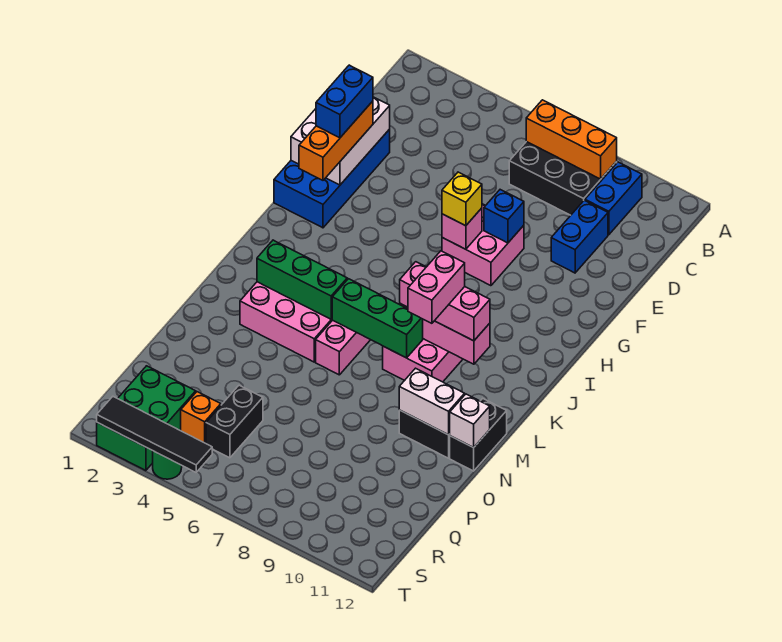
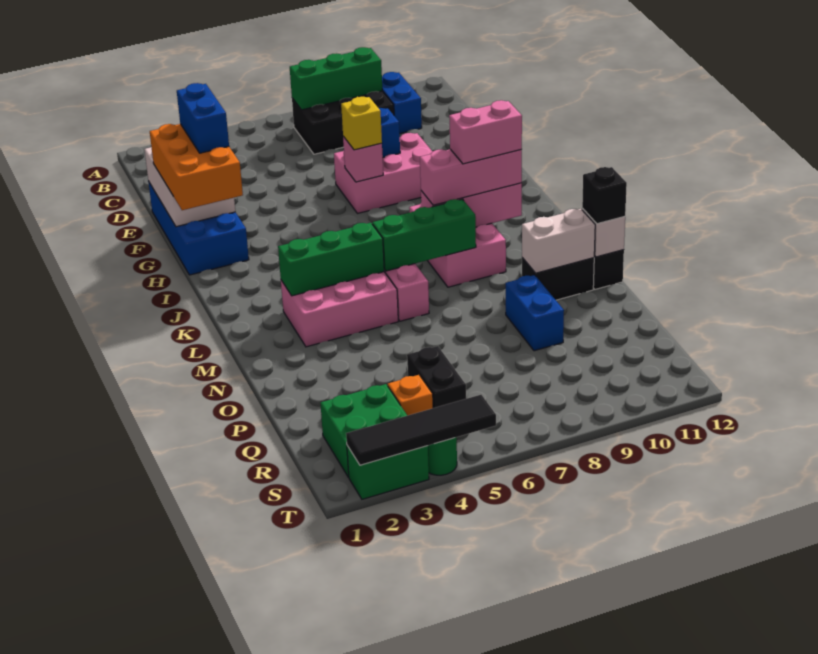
orange brick B7:B9 level 2 -> green brick B7:B9 level 2
blue brick D10:E10 level 1 -> blue brick O9:P9 level 1
orange brick F2:H2 level 3 -> orange brick F1:H2 level 3
pink brick F7:G8 level 1 -> pink brick F7:G9 level 1
pink brick K9:L9 level 4 -> pink brick K9:K10 level 4
none -> black brick N12 level 3

